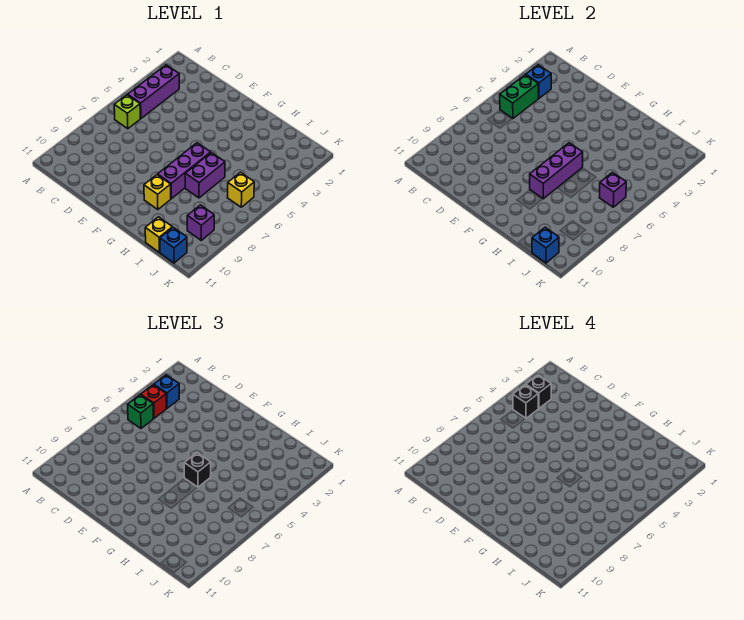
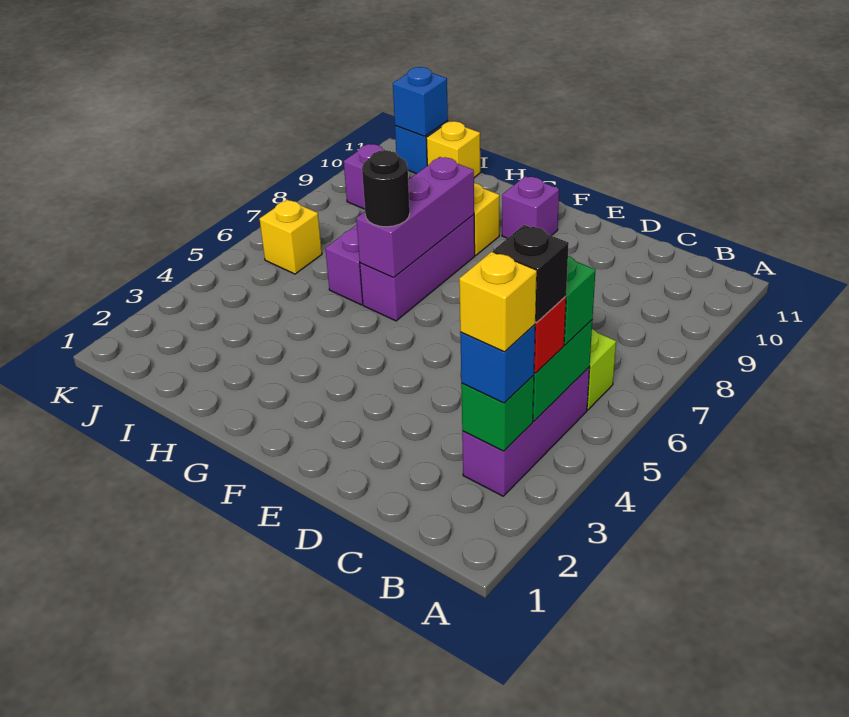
blue brick B3 level 2 -> green brick B3 level 2
black brick B3 level 4 -> yellow brick B3 level 4
black brick G6 level 3 -> black round brick G6 level 3
purple brick J6 level 2 -> purple brick F10 level 1

